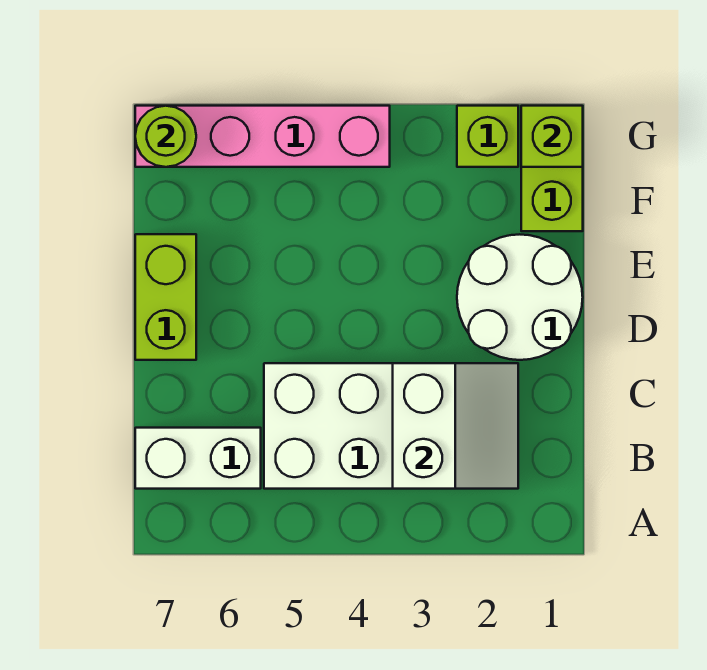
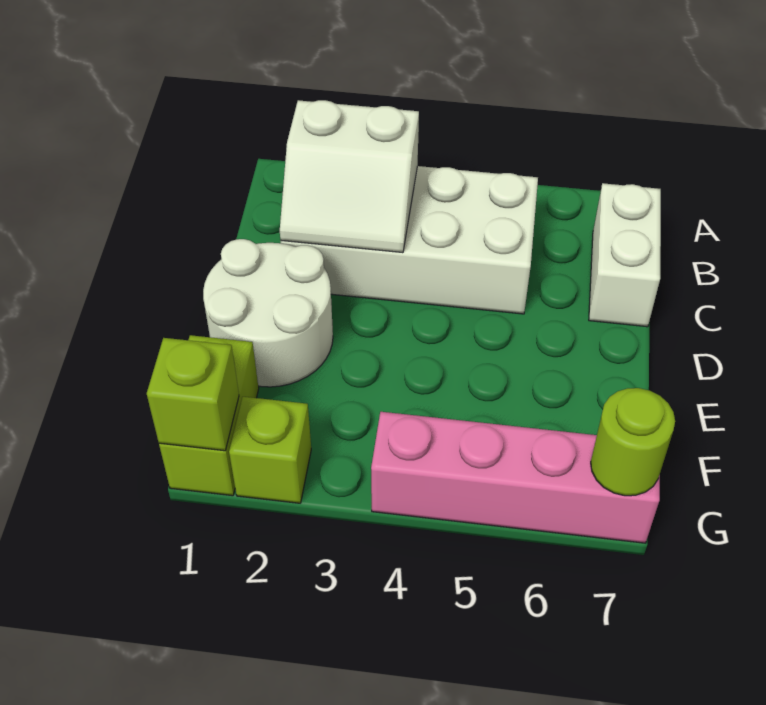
white slope B2:C3 level 2 top 3 -> white slope B2:C3 level 2 top B
white brick B6:B7 level 1 -> white brick B7:C7 level 1
lime brick D7:E7 level 1 -> none

